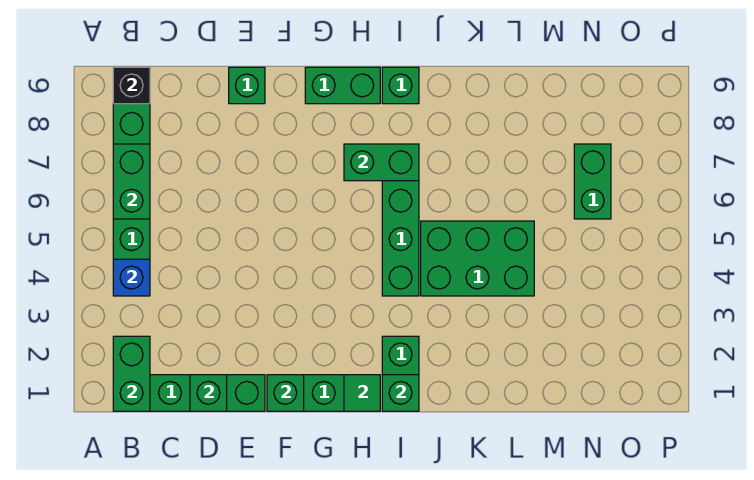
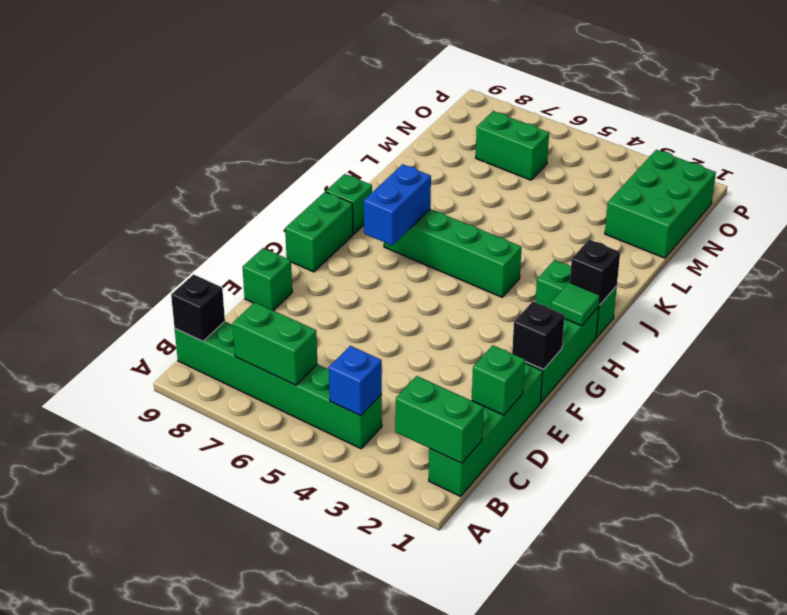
green brick F1 level 2 -> black brick F1 level 2
green brick H7:I7 level 2 -> blue brick H7:I7 level 2
green brick I1 level 2 -> black brick I1 level 2
green brick J4:L5 level 1 -> green brick M1:O2 level 1

